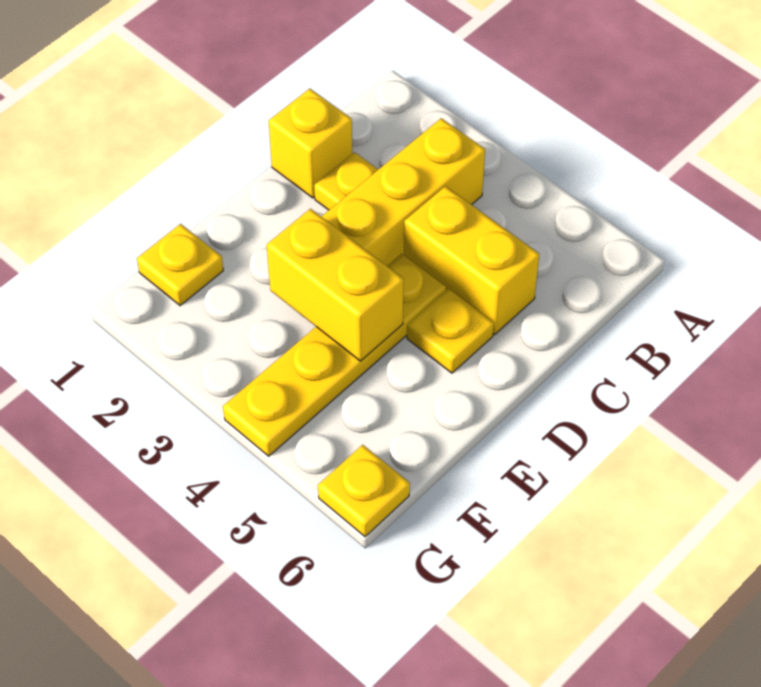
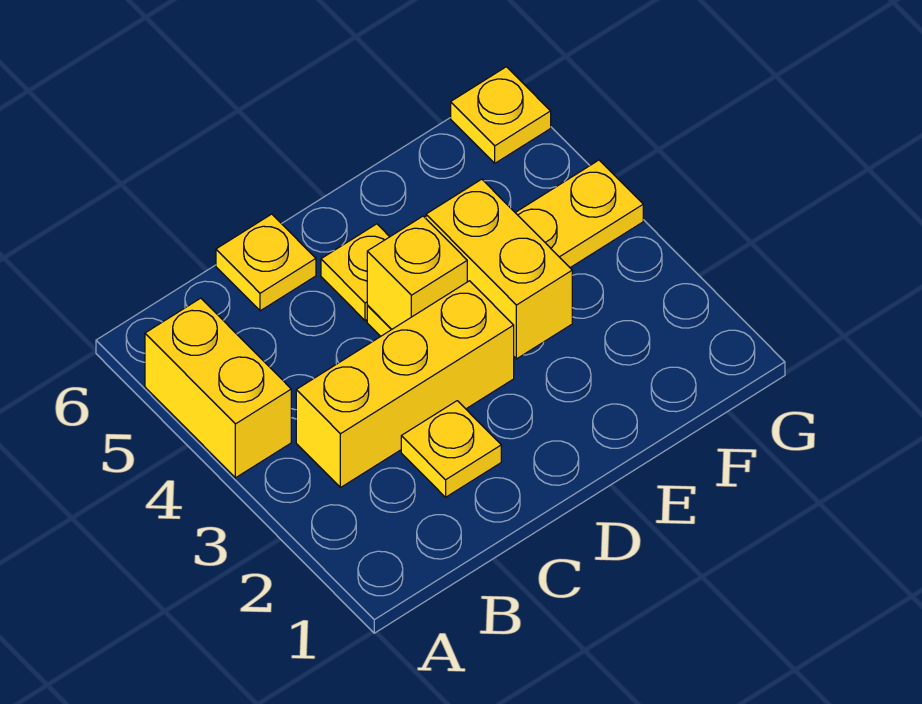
yellow brick C1 level 1 -> yellow brick D4 level 2
yellow brick C4:C5 level 1 -> yellow brick A4:A5 level 1
yellow plate F1 level 1 -> yellow plate C6 level 1

